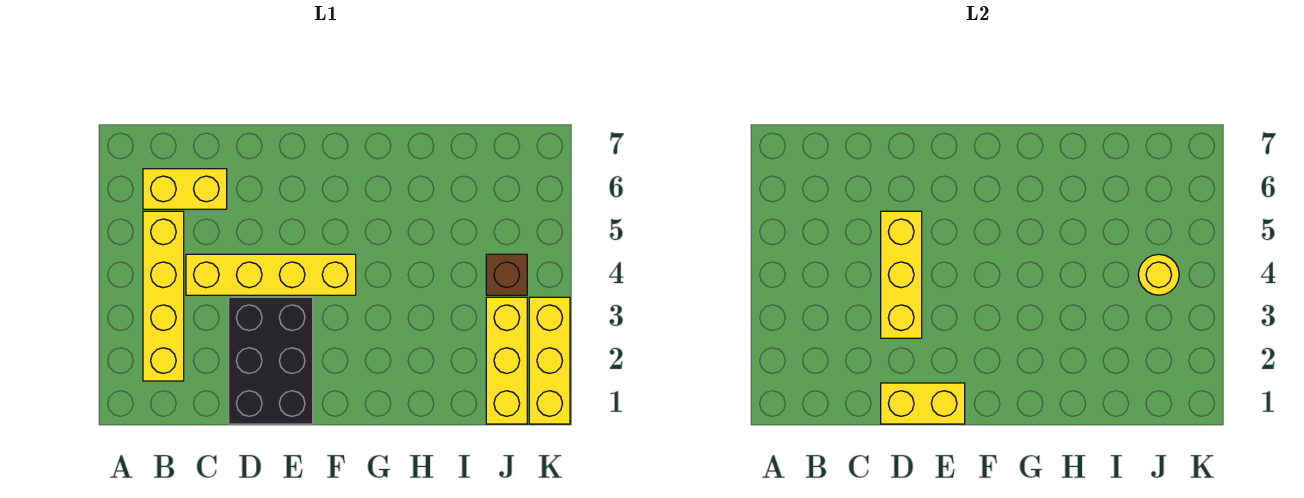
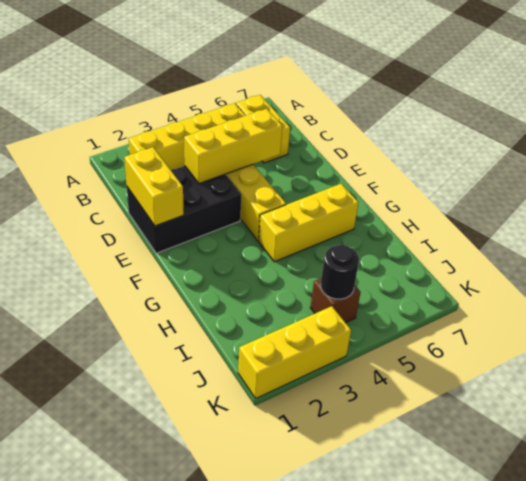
yellow brick J1:J3 level 1 -> yellow brick G4:G6 level 1
yellow round brick J4 level 2 -> black round brick J4 level 2

